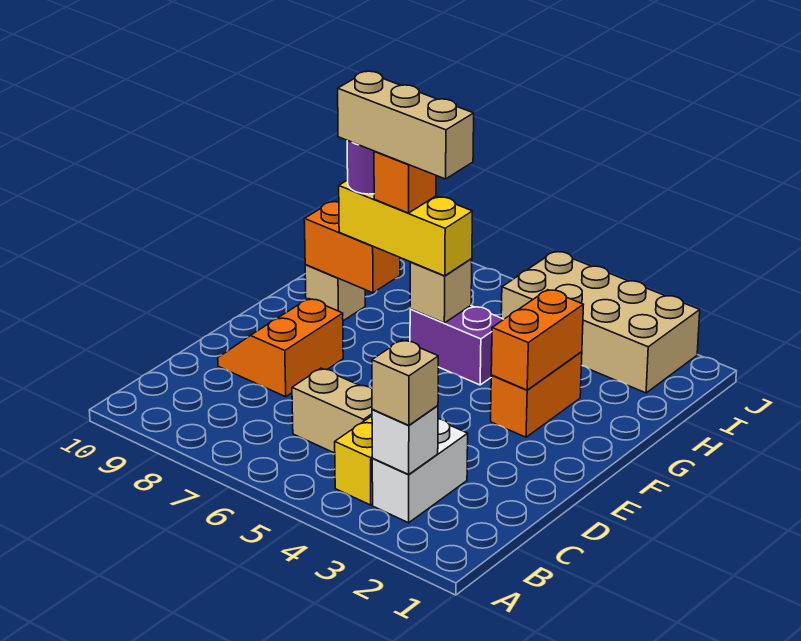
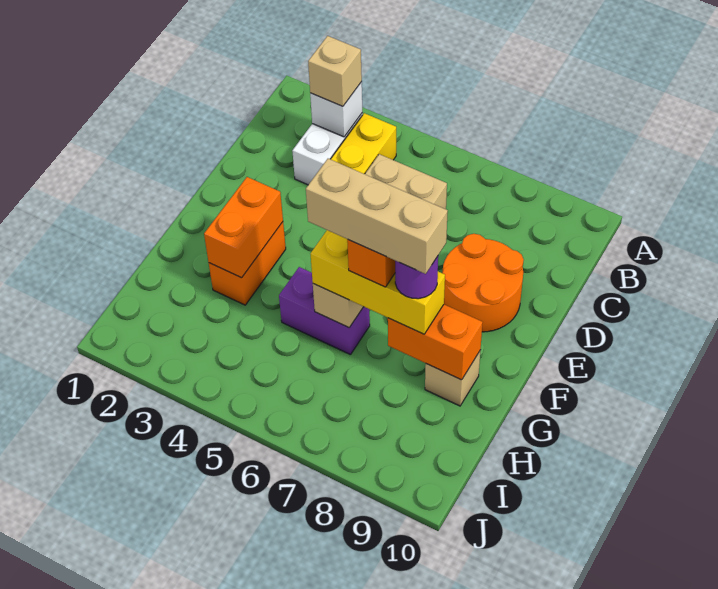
orange slope D8:E9 level 1 top 8 -> orange round brick D8:E9 level 1
tan brick I2:J5 level 1 -> none

